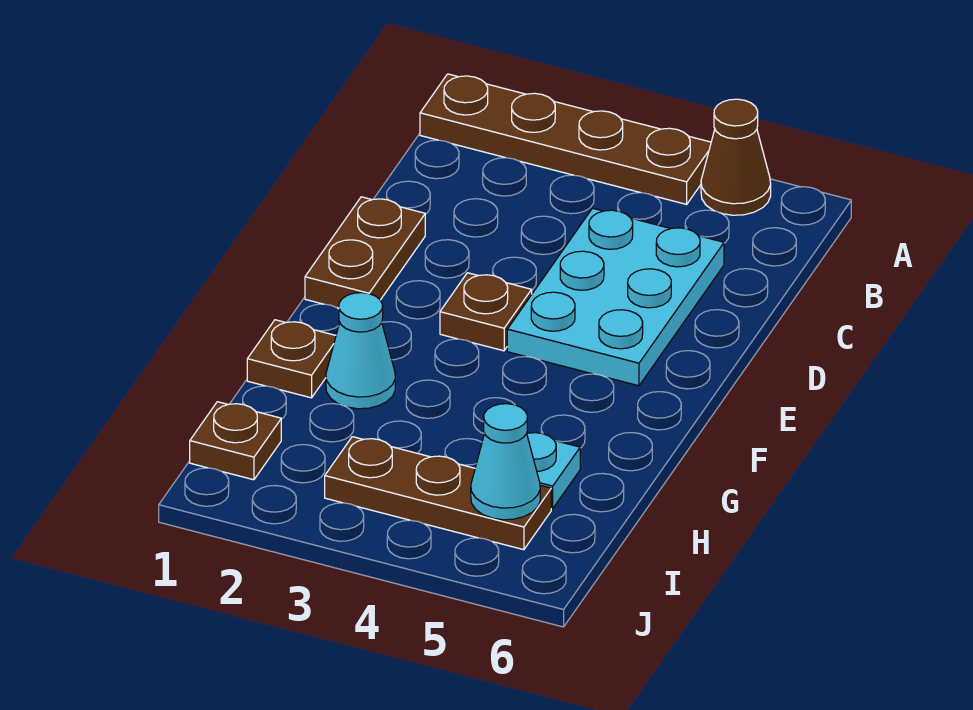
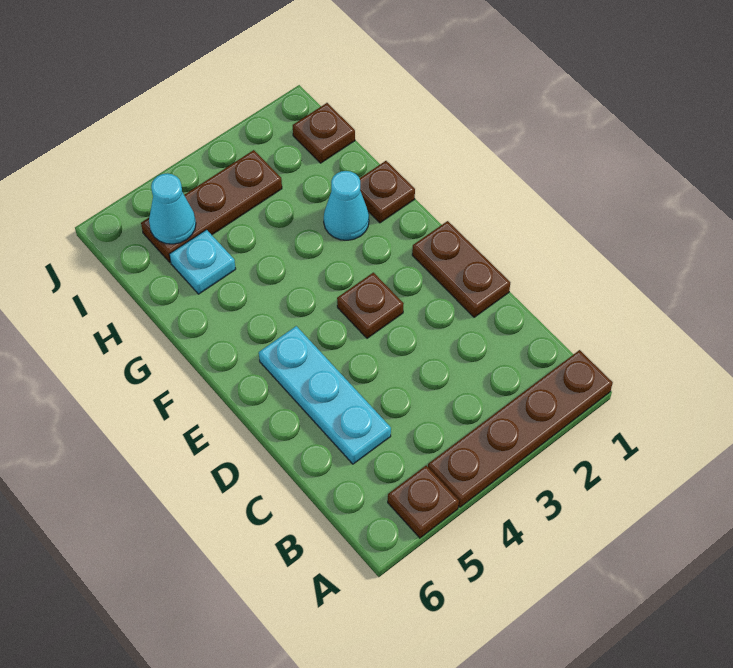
brown cone A5 level 1 -> brown plate A5 level 1
cyan plate C4:E5 level 1 -> cyan plate C5:E5 level 1

